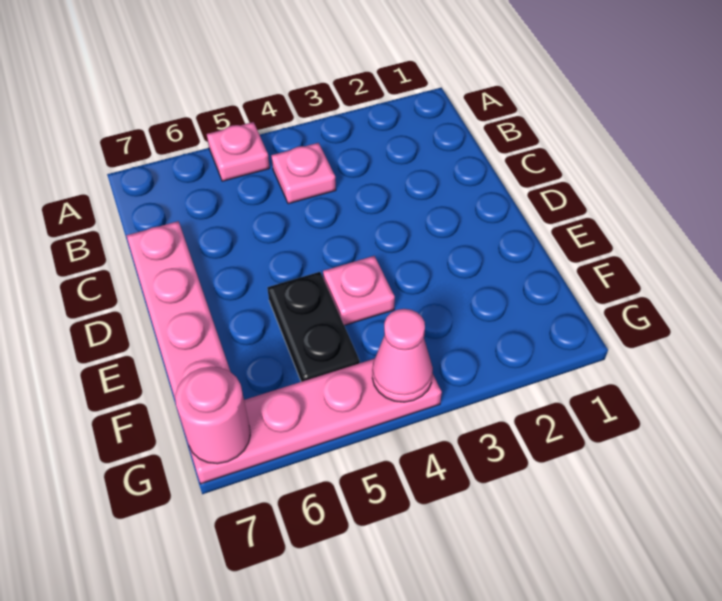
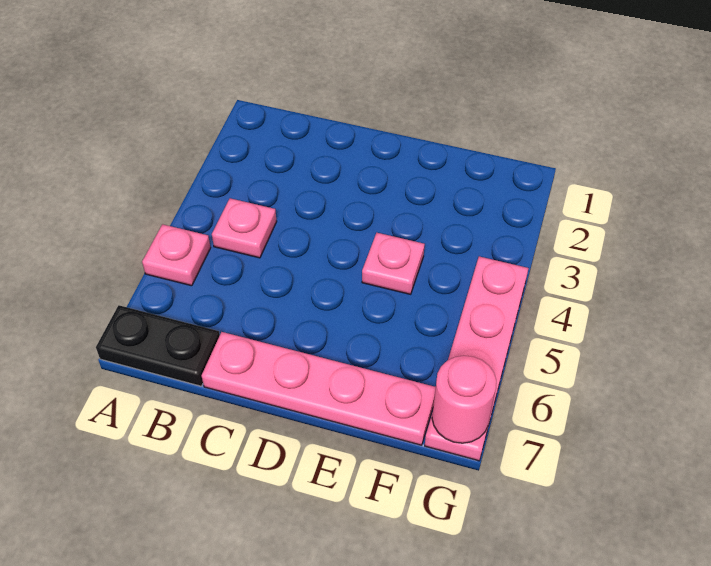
black plate E5:F5 level 1 -> black plate A7:B7 level 1
pink cone G4 level 2 -> none

